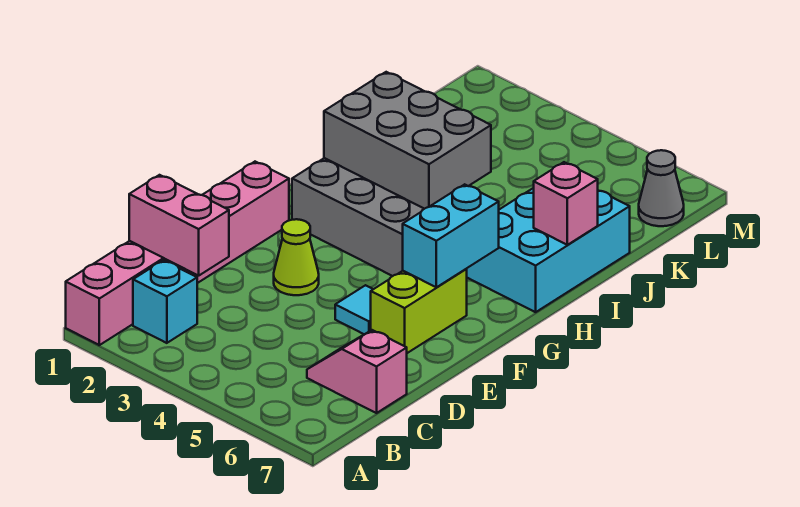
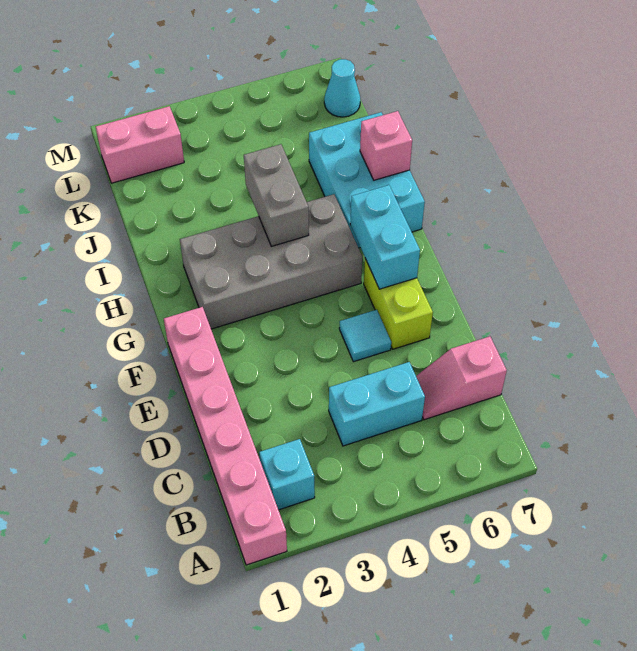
pink brick C1:C2 level 2 -> pink brick L1:L2 level 1
none -> cyan brick C4:C5 level 1
lime cone E3 level 1 -> none
grey brick H2:I4 level 2 -> grey brick H4:I4 level 2
grey cone L7 level 1 -> cyan cone L7 level 1

